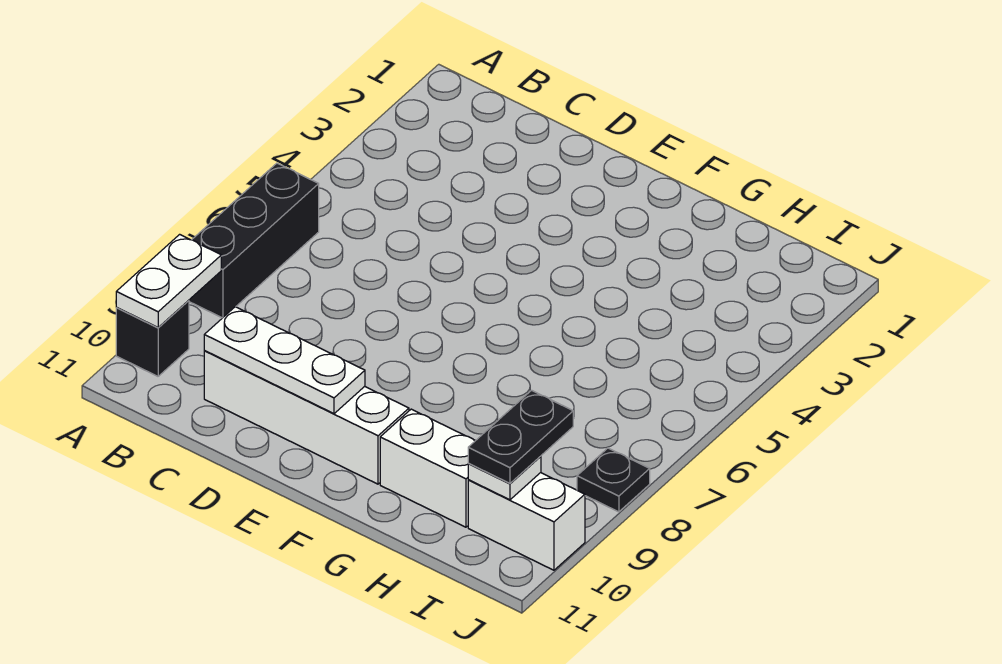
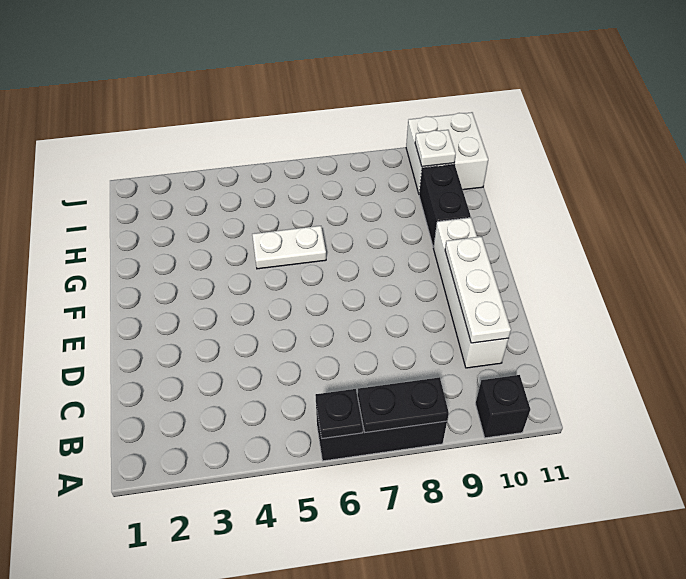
white plate A9:A10 level 2 -> white plate G5:G6 level 1
white brick G10:H10 level 1 -> black brick G10:H10 level 1
black plate I9:I10 level 3 -> black plate A7:A8 level 2
white brick I10:J10 level 1 -> white brick I10:J11 level 1
black plate J8 level 1 -> black plate A6 level 2

